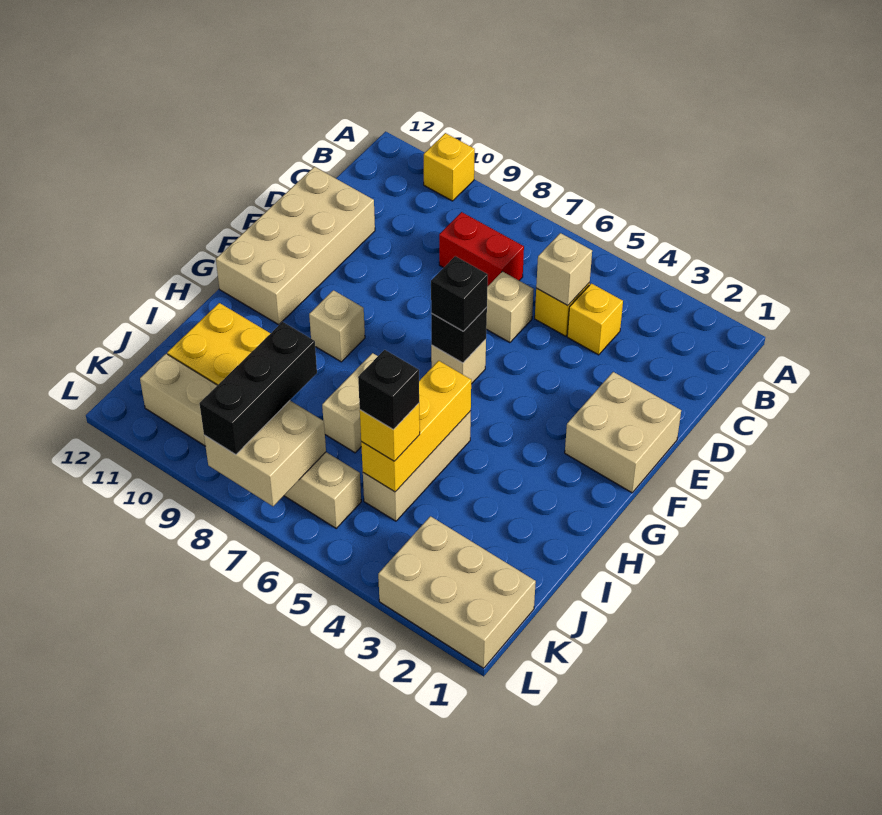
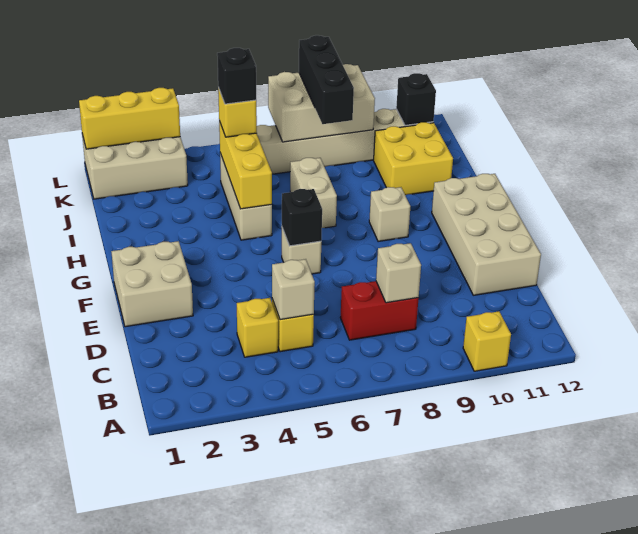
tan brick D6 level 1 -> tan brick C8 level 2
black brick F6 level 3 -> black brick K11 level 2
tan brick K7:L8 level 2 -> tan brick K7:L9 level 2
none -> yellow brick L1:L3 level 2

